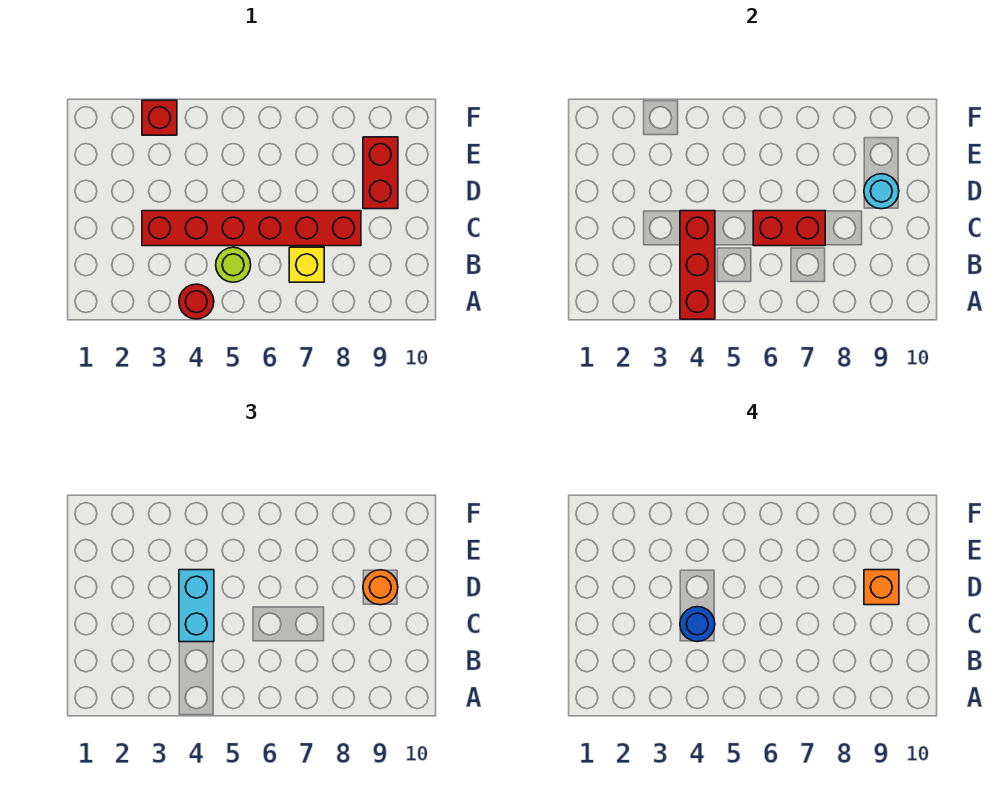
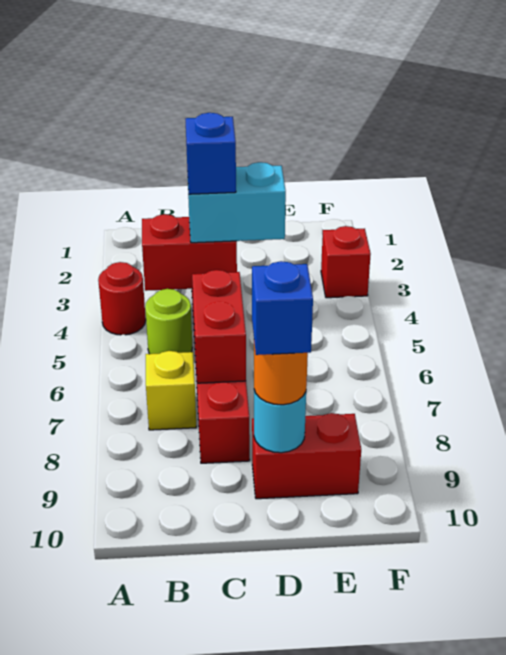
red brick A4:C4 level 2 -> red brick B4:C4 level 2
blue round brick C4 level 4 -> blue brick C4 level 4
orange brick D9 level 4 -> blue brick D9 level 4

